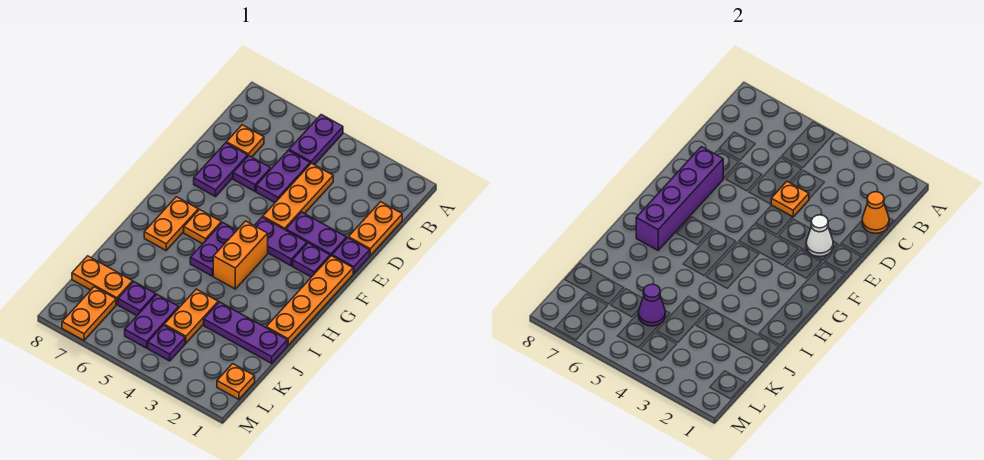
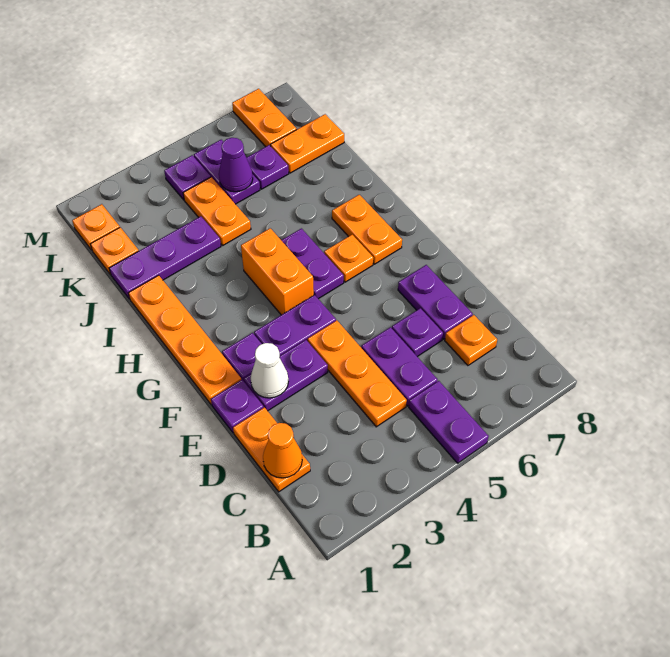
orange plate D4 level 2 -> orange plate K1 level 1
purple brick E7:H7 level 2 -> none

